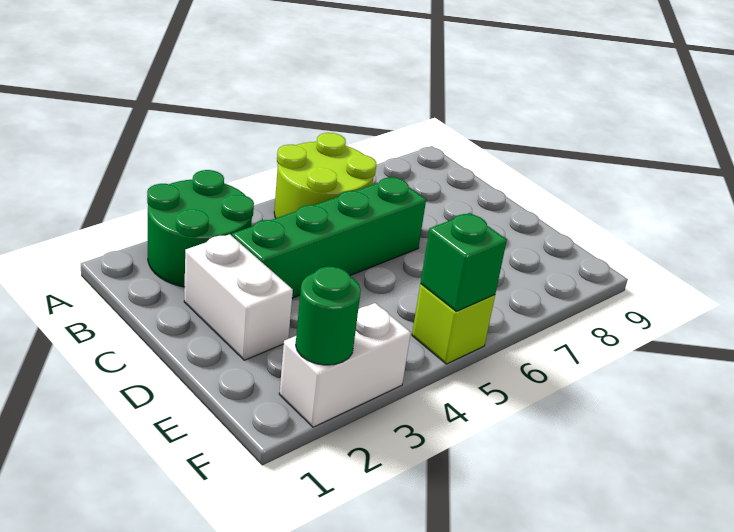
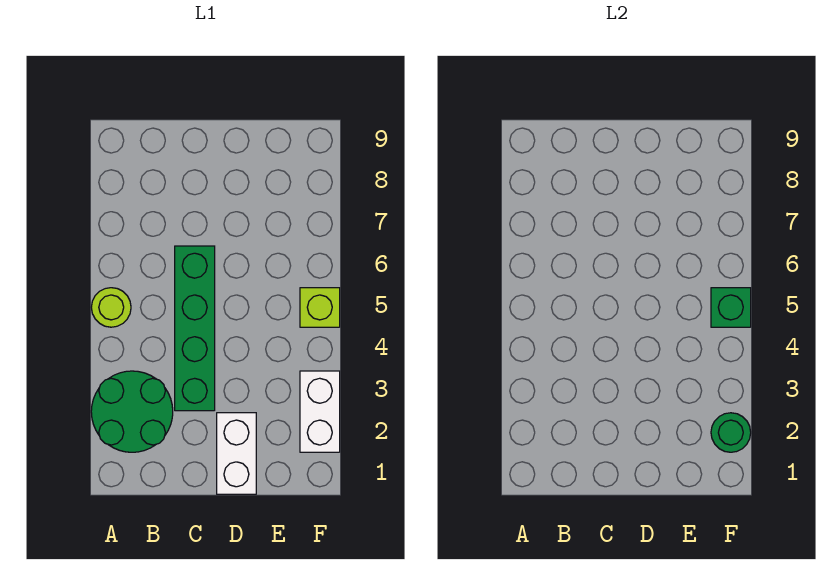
lime round brick A5:B6 level 1 -> lime round brick A5 level 1
white brick C2:D2 level 1 -> white brick D1:D2 level 1

